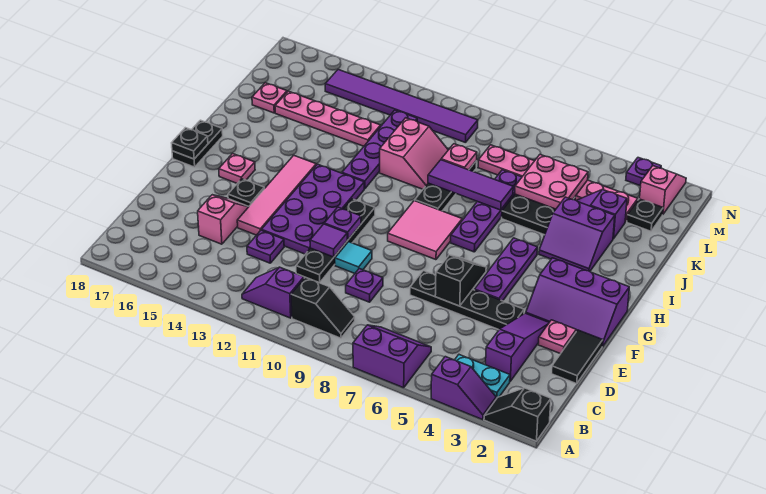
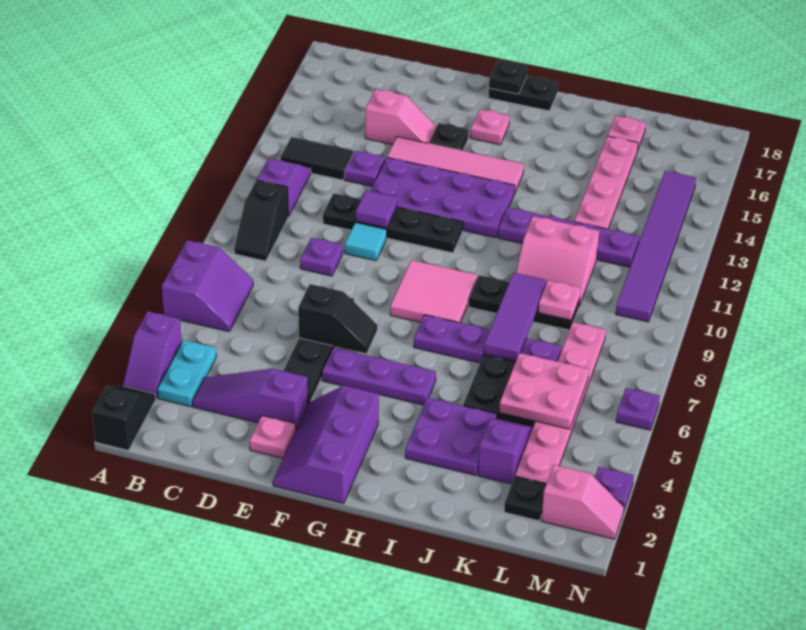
purple slope C3:E3 level 1 top C -> purple slope C3:E3 level 1 top E
black tile D1:E1 level 1 -> black tile B13:C13 level 1
purple plate F11 level 2 -> purple plate N6 level 1
purple slope I3:J4 level 1 top J -> purple plate I3:J4 level 1

